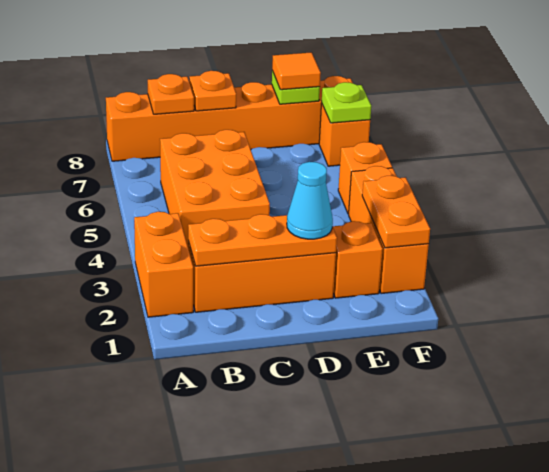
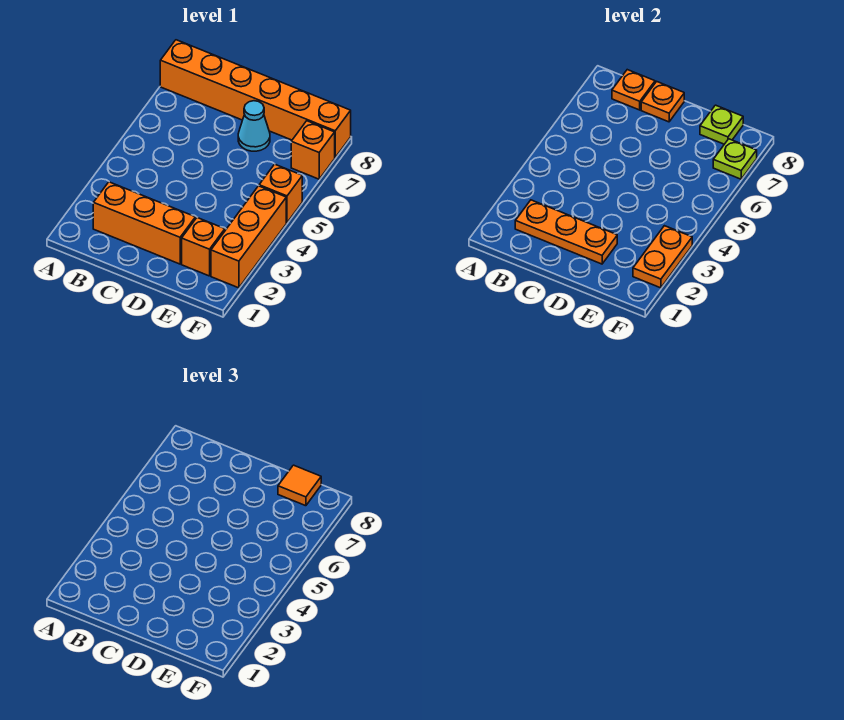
orange brick A2:A3 level 1 -> none
orange brick B4:C6 level 1 -> none
cyan cone D2 level 3 -> cyan cone D7 level 1

